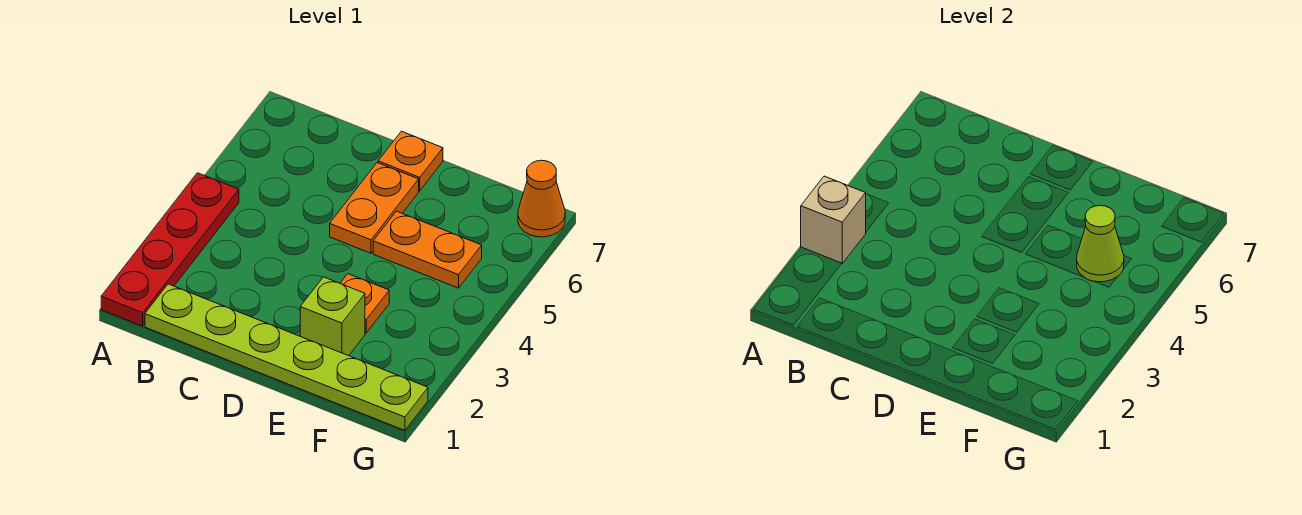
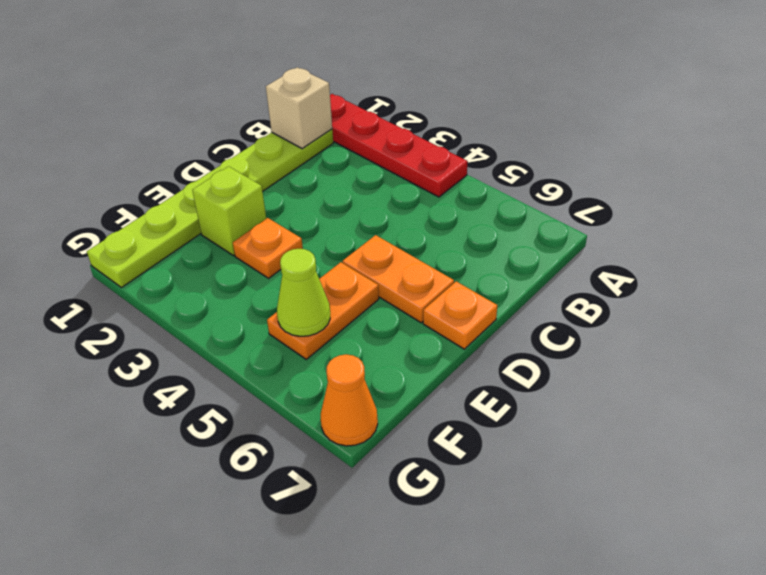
tan brick A3 level 2 -> tan brick B1 level 2

